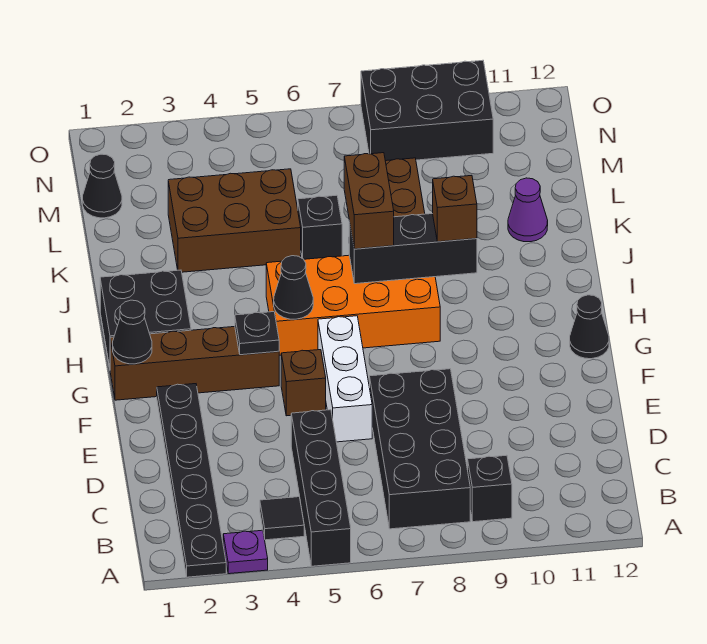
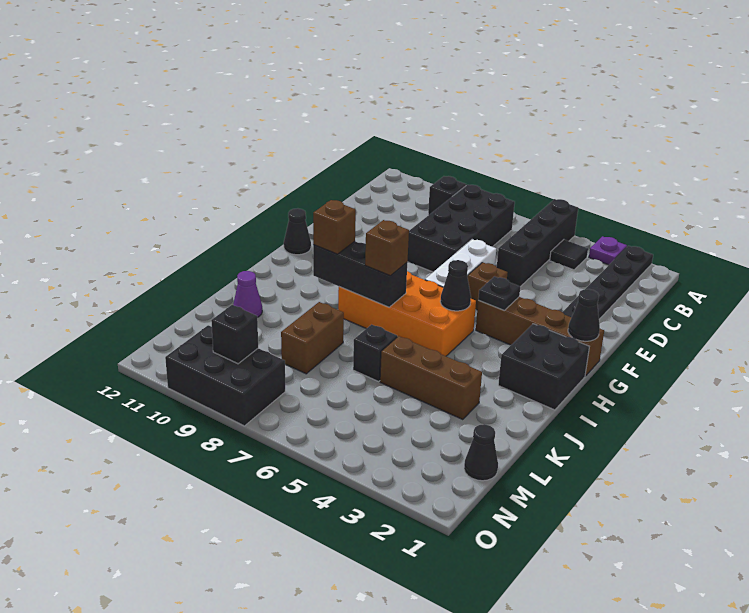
brown brick I7:J7 level 3 -> brown brick I7 level 3
brown brick K3:L5 level 1 -> brown brick K3:K5 level 1
none -> black brick N9 level 2

